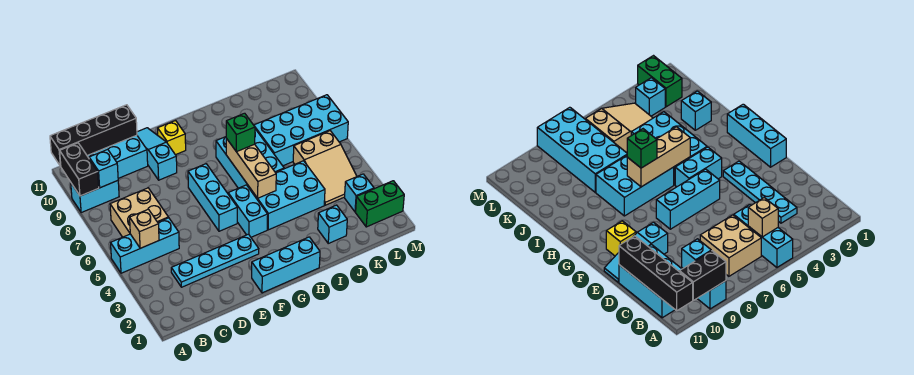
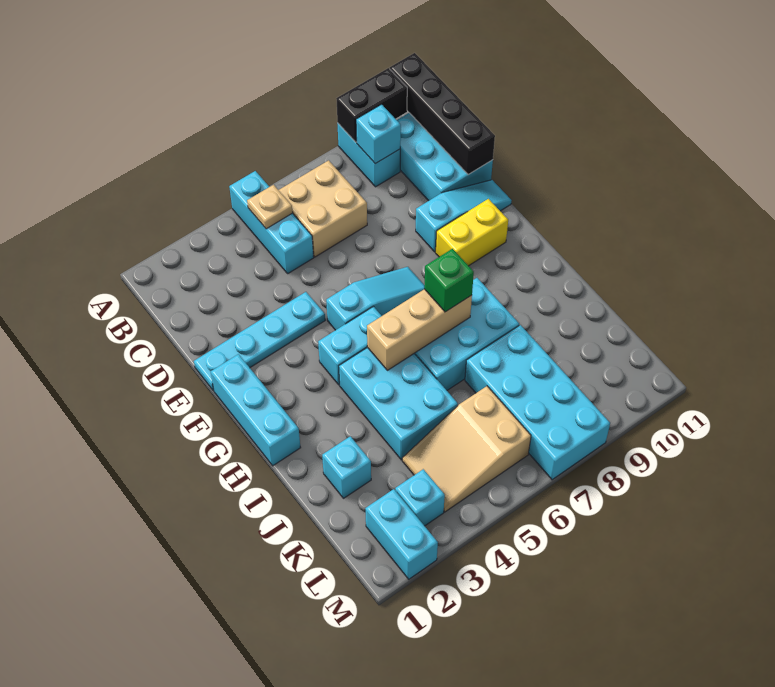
tan brick B5 level 2 -> tan plate B5 level 2
cyan plate C3:F3 level 1 -> cyan plate E1:E4 level 1
cyan brick F5:F7 level 1 -> cyan slope F5:F7 level 1 top 5
yellow brick F10 level 1 -> yellow brick F9:F10 level 1
green brick L2:M2 level 1 -> cyan brick L2:M2 level 1

